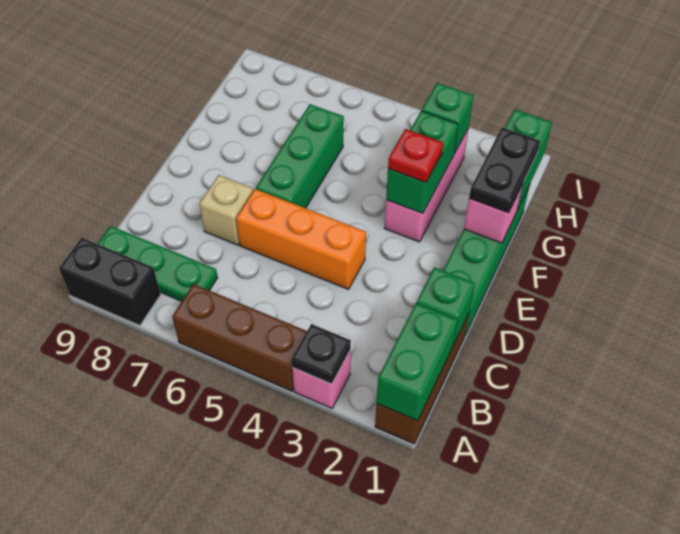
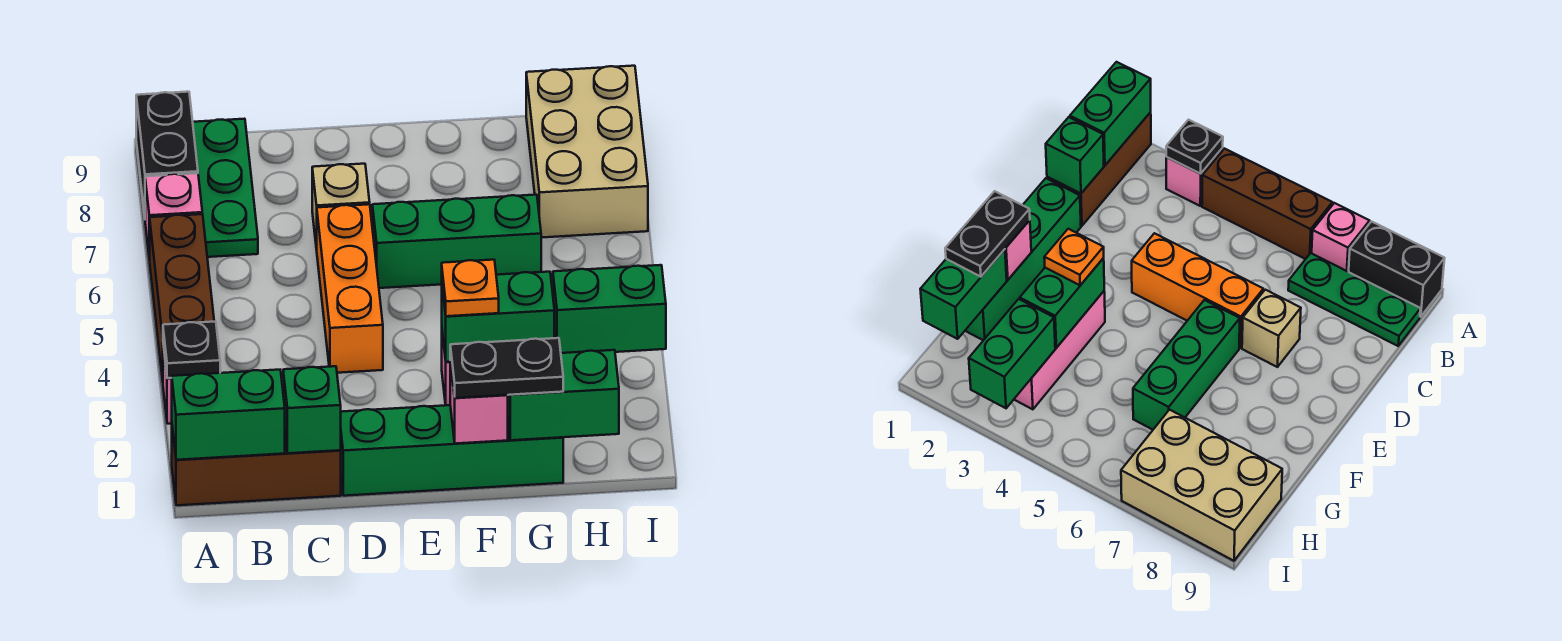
none -> pink brick A7 level 1
red plate F3 level 3 -> orange plate F3 level 3
green brick H3 level 2 -> green brick H3:I3 level 2
none -> tan brick H7:I9 level 1

